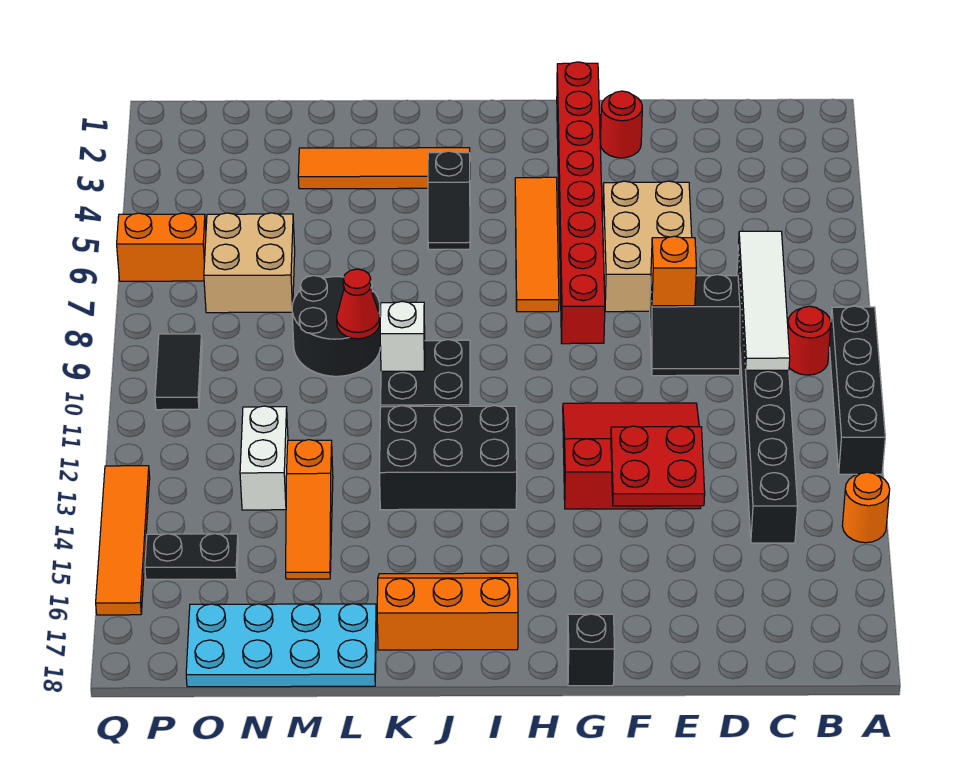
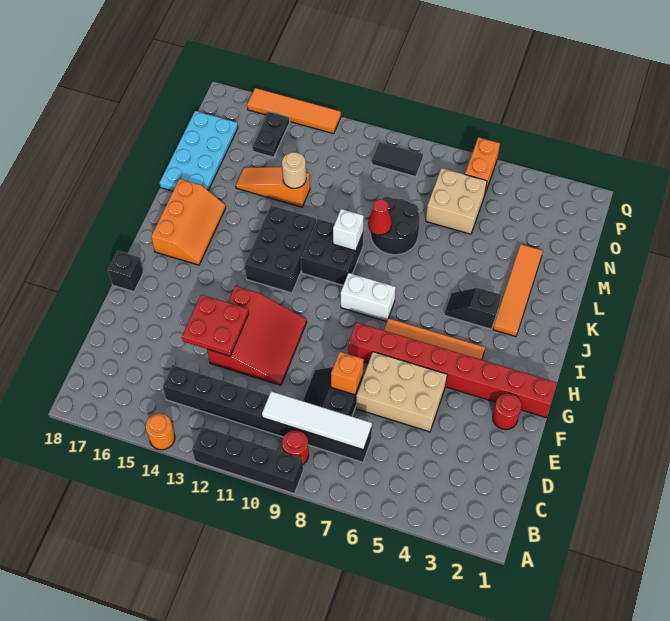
none -> tan round brick M13 level 2
white brick N12:N13 level 1 -> white brick I8:I9 level 1

